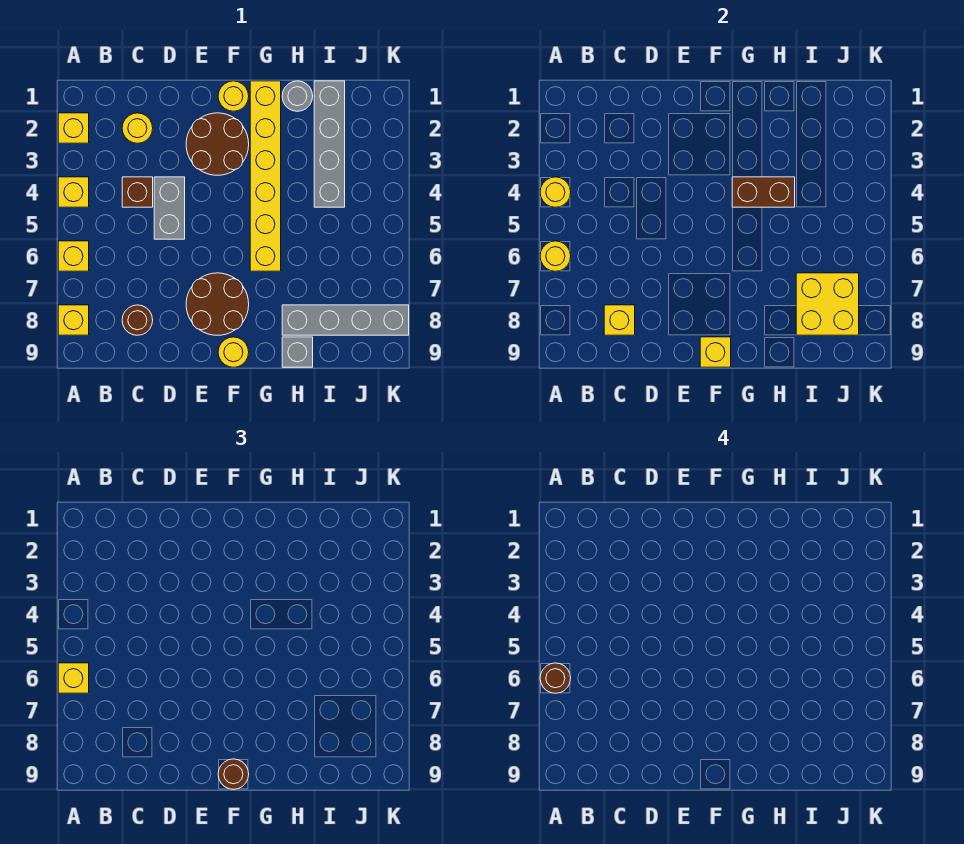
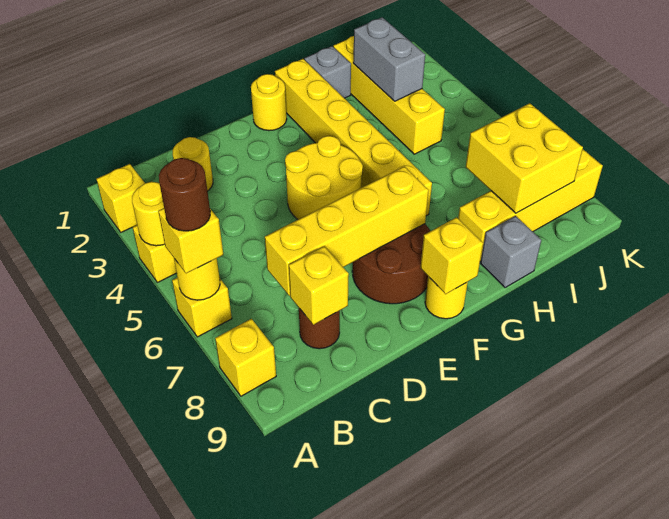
brown brick C4 level 1 -> none
none -> yellow brick C7:F7 level 2
grey brick D4:D5 level 1 -> grey brick I2:I3 level 2
brown round brick E2:F3 level 1 -> none
none -> yellow round brick E4:F5 level 1
brown round brick F9 level 3 -> none
brown brick G4:H4 level 2 -> none
grey round brick H1 level 1 -> grey brick H1 level 1
grey brick H8:K8 level 1 -> yellow brick H8:K8 level 1
grey brick I1:I4 level 1 -> yellow brick I1:I4 level 1

